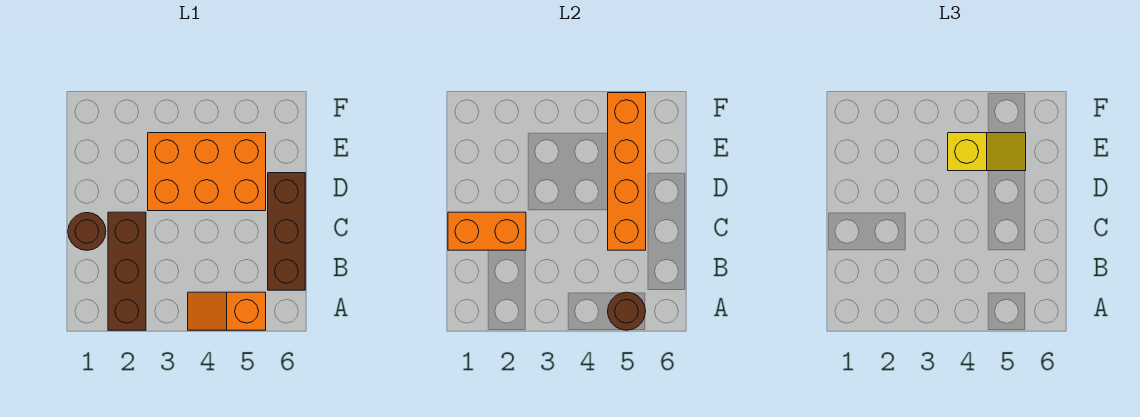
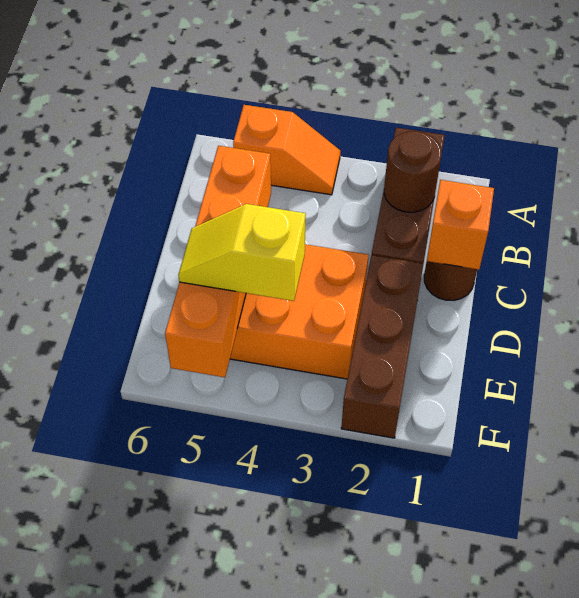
brown round brick A5 level 2 -> brown round brick B2 level 2
brown brick B6:D6 level 1 -> brown brick D2:F2 level 1
orange brick C1:C2 level 2 -> orange brick C1 level 2

